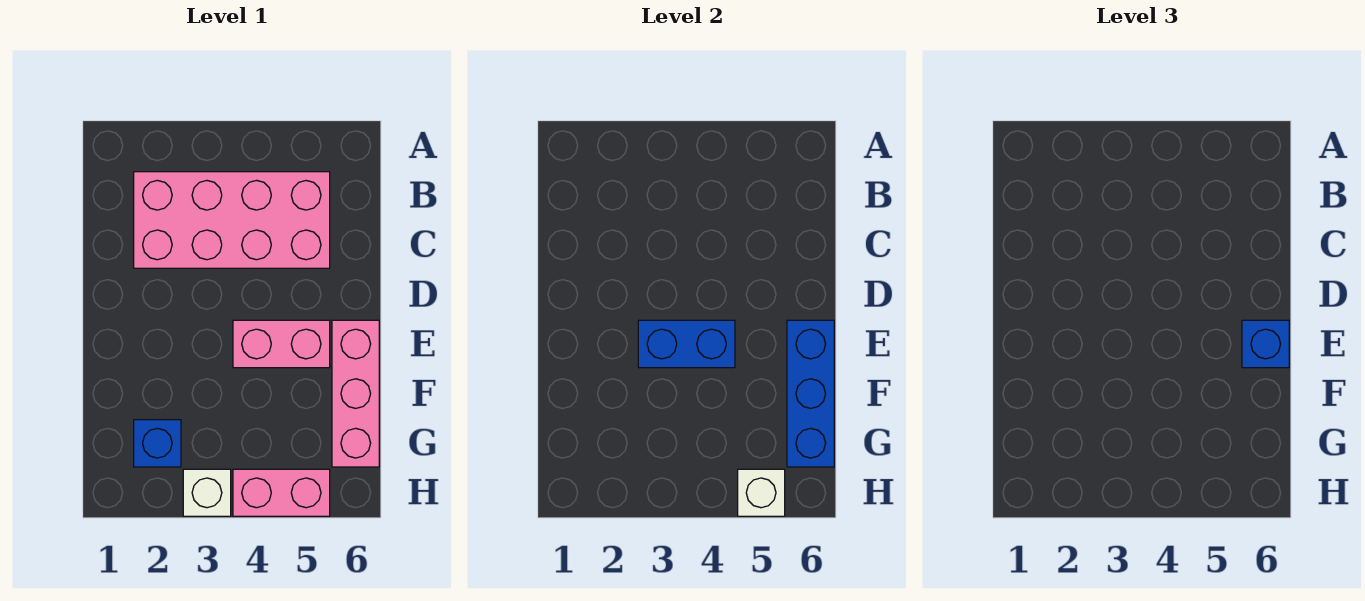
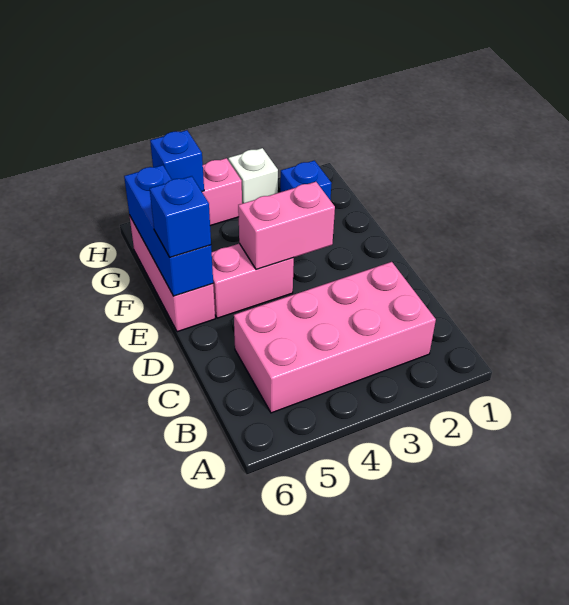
blue brick E3:E4 level 2 -> pink brick E3:E4 level 2
white brick H5 level 2 -> blue brick H5 level 2

